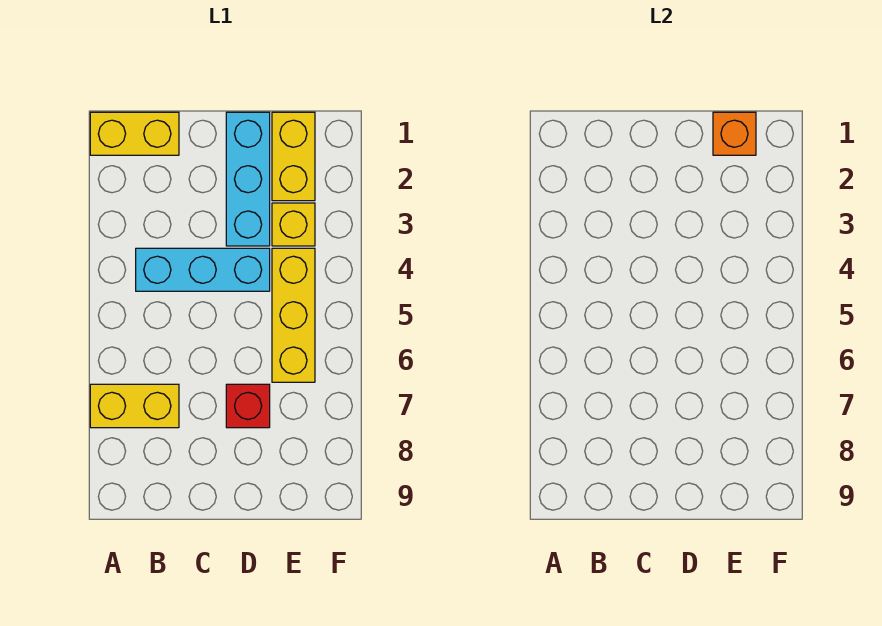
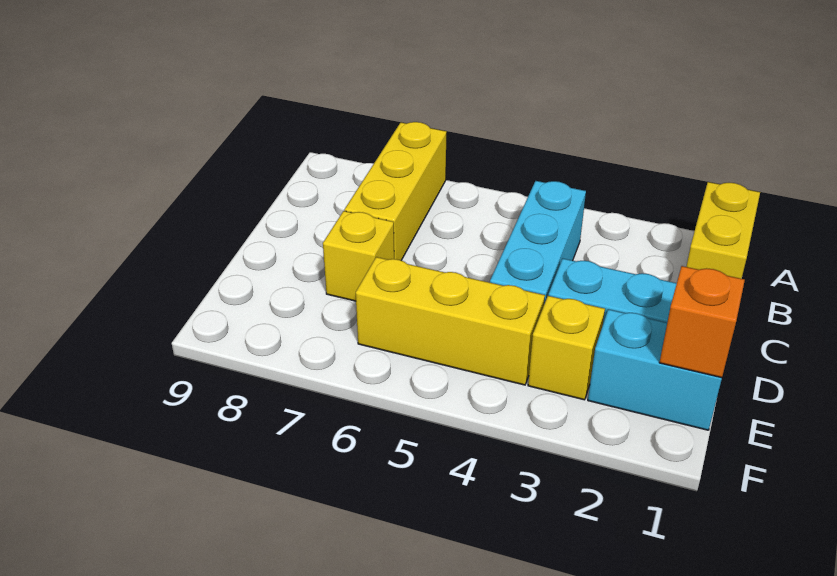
yellow brick A7:B7 level 1 -> yellow brick A7:C7 level 1
red brick D7 level 1 -> yellow brick D7 level 1
yellow brick E1:E2 level 1 -> cyan brick E1:E2 level 1

